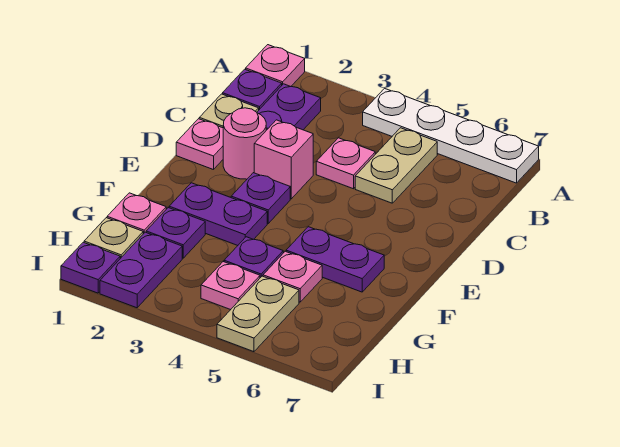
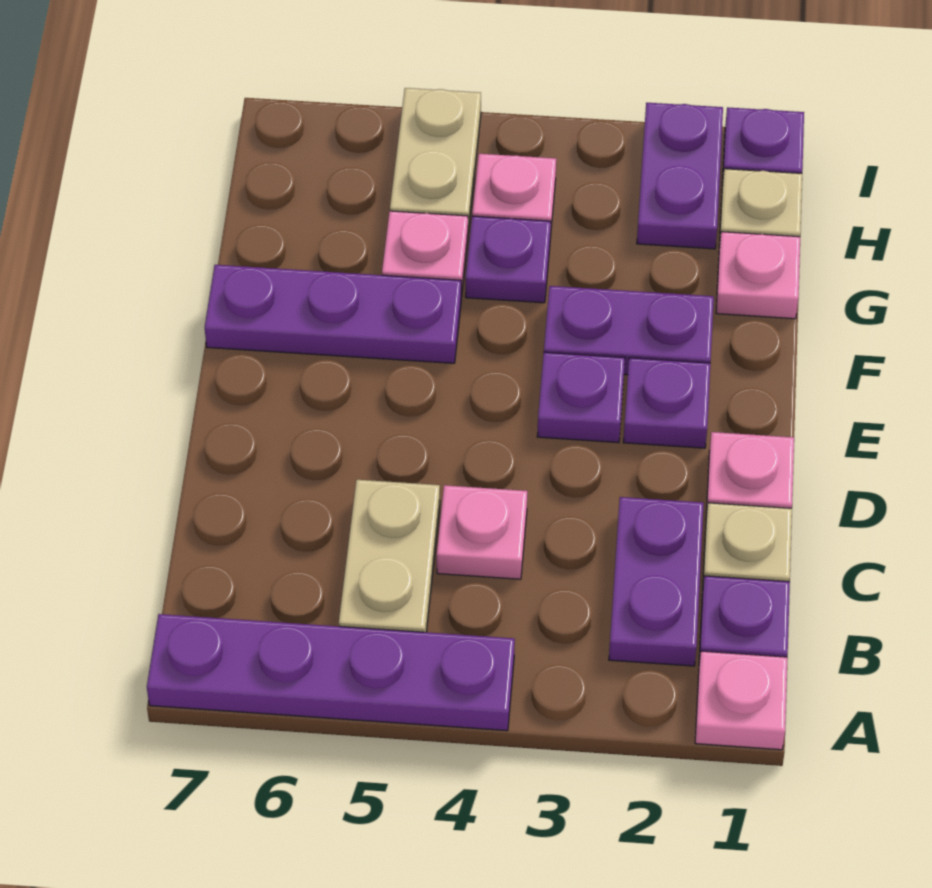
white plate A4:A7 level 1 -> purple plate A4:A7 level 1
pink round brick D2 level 1 -> none
pink brick D3 level 1 -> none
purple plate F5:F6 level 1 -> purple plate F5:F7 level 1
purple plate G2 level 1 -> purple plate E2 level 1

